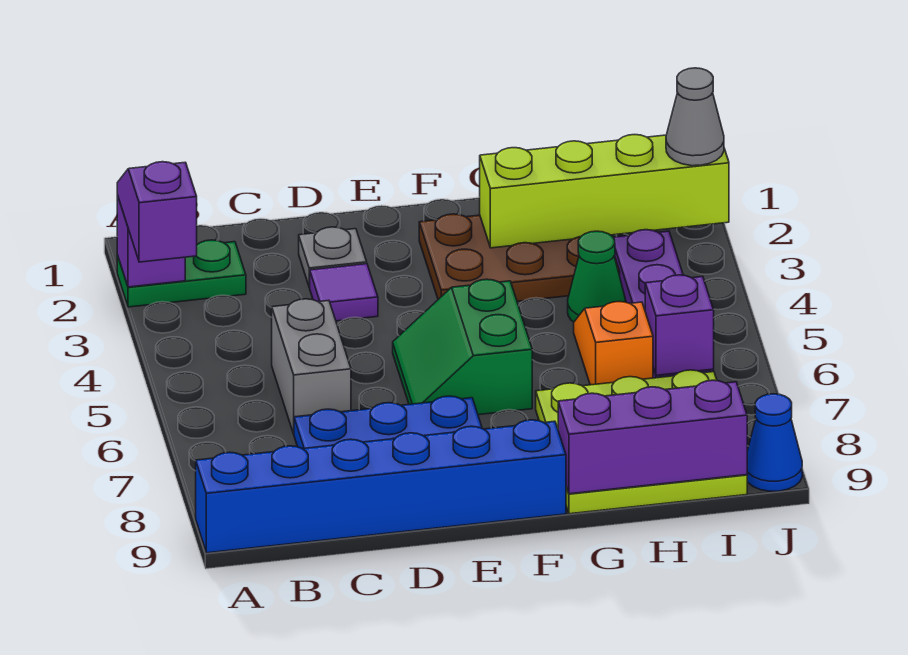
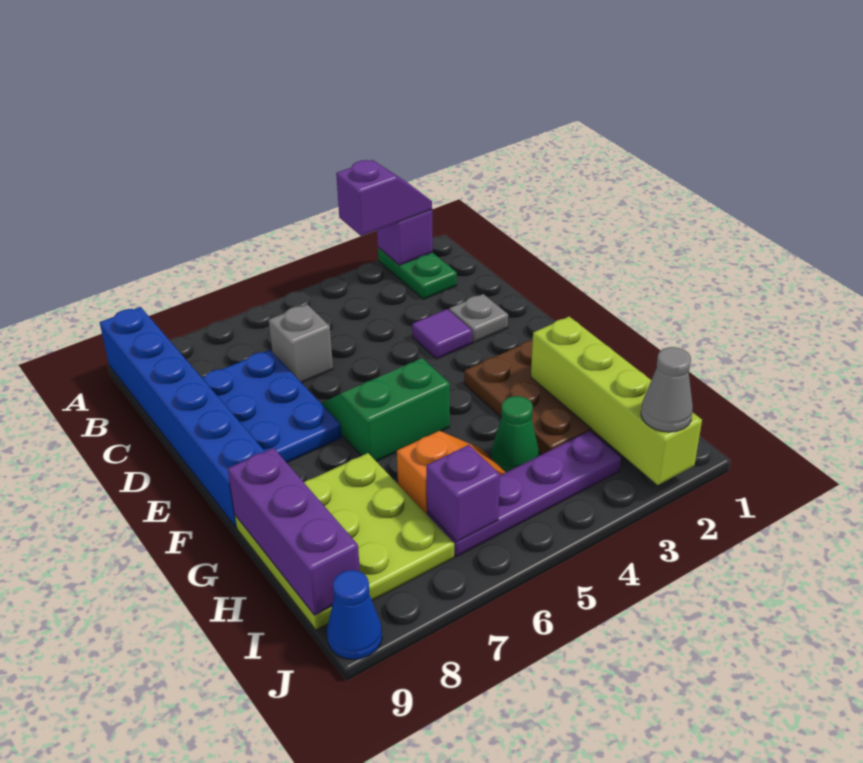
grey brick C5:C6 level 1 -> grey brick C6 level 1

